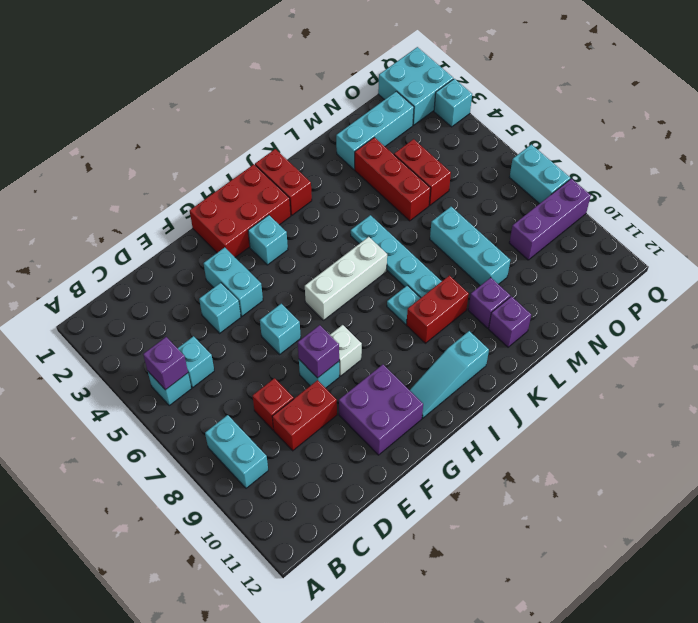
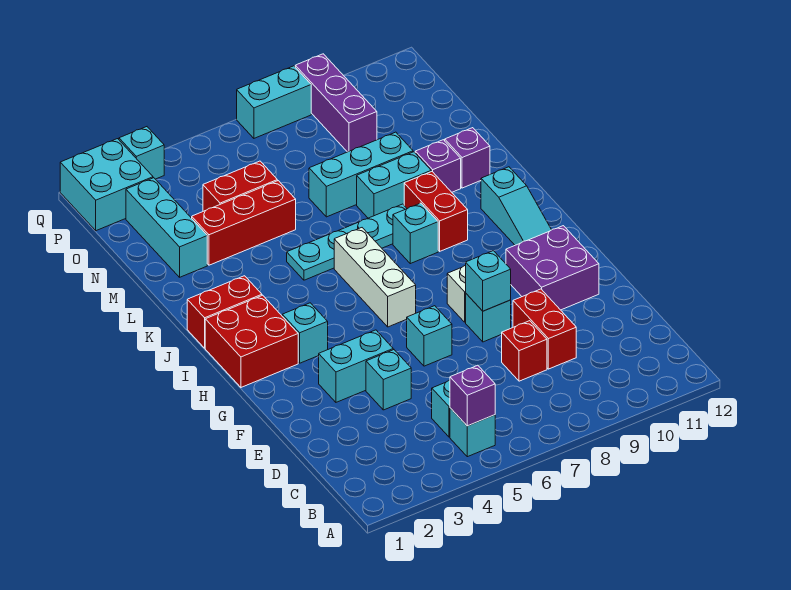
cyan brick B8:B9 level 1 -> cyan brick L8:L9 level 1
purple brick F8 level 2 -> cyan brick F8 level 2
red brick G1:I2 level 1 -> red brick H1:I2 level 1
cyan plate J8 level 1 -> cyan brick J8 level 1

